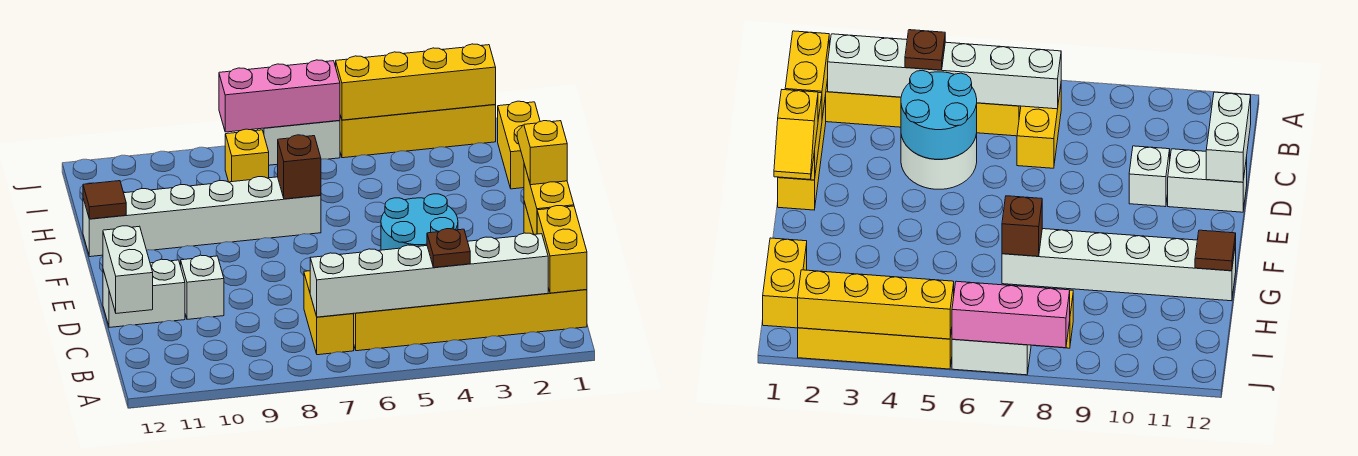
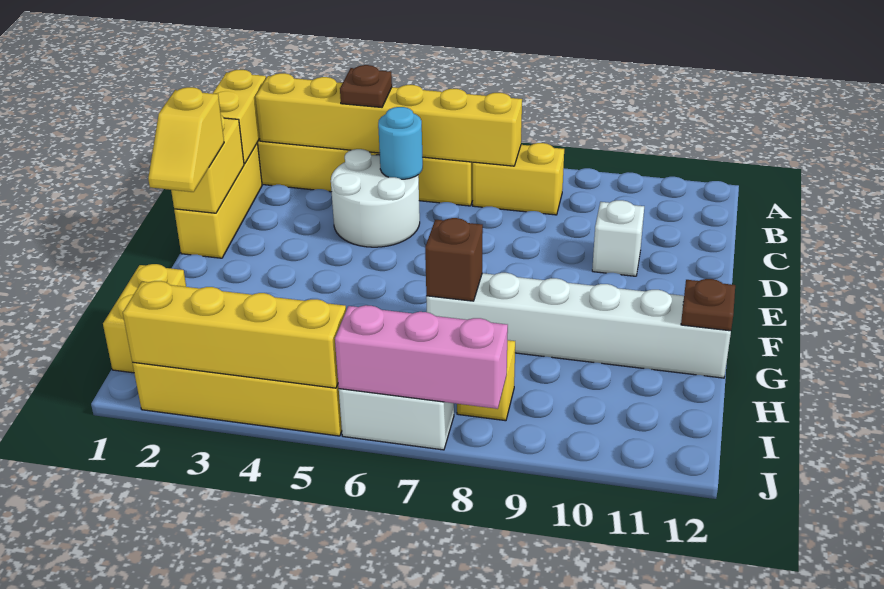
white brick B2:B7 level 2 -> yellow brick B2:B7 level 2
yellow brick B7:C7 level 1 -> yellow brick B7:B8 level 1
cyan round brick C4:D5 level 2 -> cyan round brick C5 level 2
white brick C12:D12 level 2 -> none
white brick D11:D12 level 1 -> none
brown tile G12 level 2 -> brown plate G12 level 2

